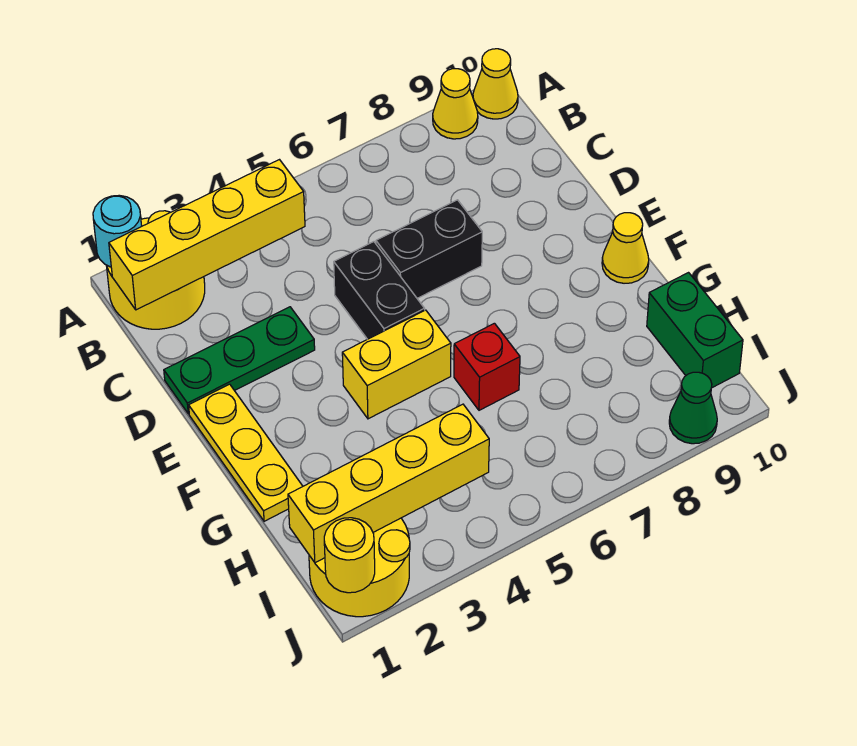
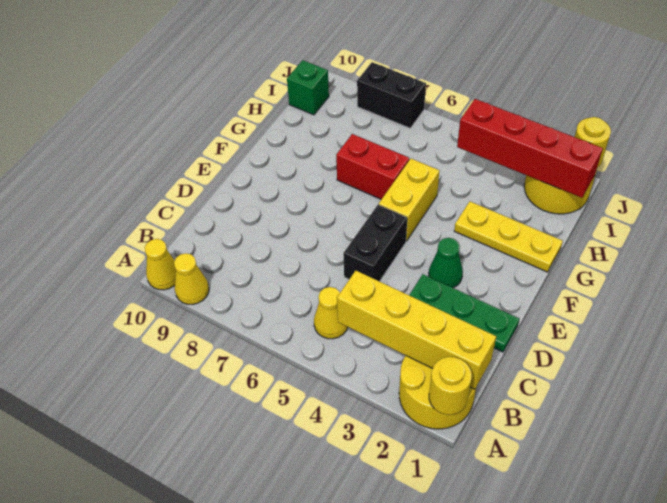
cyan round brick A1 level 2 -> yellow round brick A1 level 2
black brick D6:D7 level 1 -> black brick J7:J8 level 1
yellow plate E1:G1 level 1 -> yellow plate G1:G3 level 1
yellow brick F4:F5 level 1 -> yellow brick F5:G5 level 1
yellow cone F10 level 1 -> yellow cone B5 level 1
red brick G6 level 1 -> red brick G6:G7 level 1
green brick H10:I10 level 1 -> green brick I10 level 1
yellow brick I1:I4 level 2 -> red brick I1:I4 level 2
green cone J9 level 1 -> green cone E3 level 1

